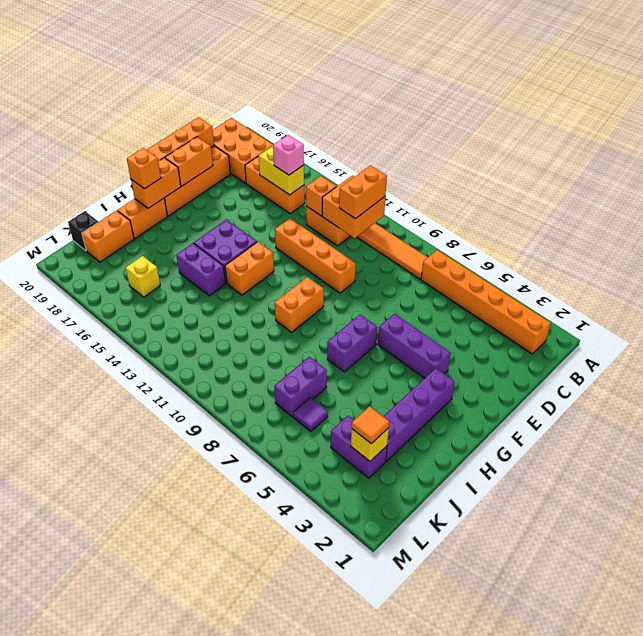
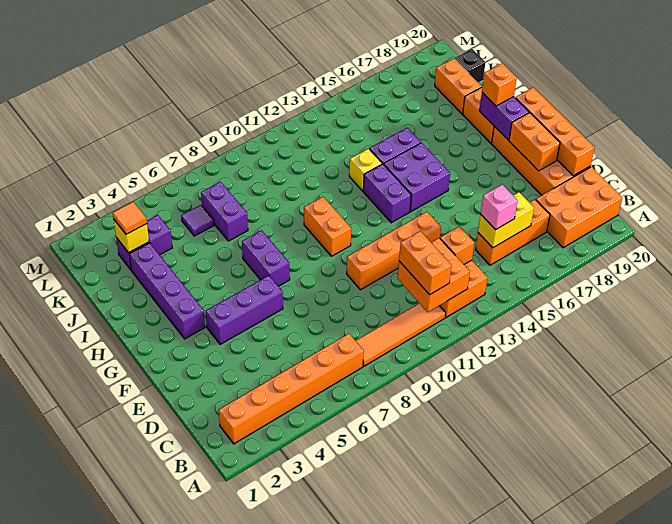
orange brick G13:H13 level 1 -> purple brick G13:H13 level 1
orange brick G19:H19 level 2 -> purple brick G19:H19 level 2
yellow brick K16 level 1 -> yellow brick I13 level 1

